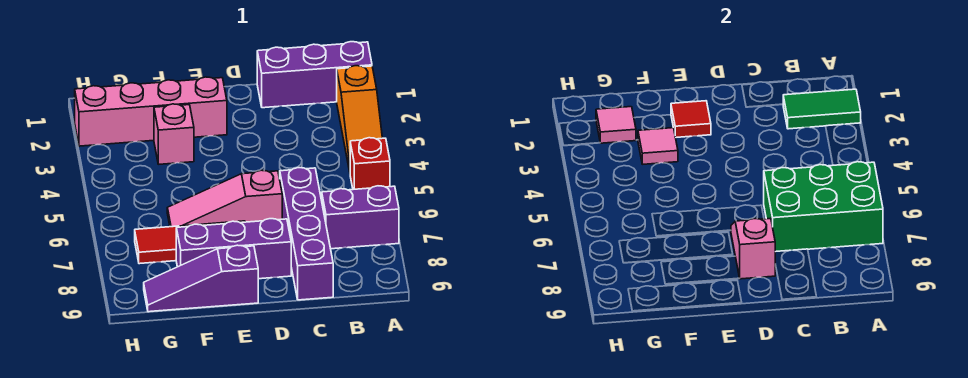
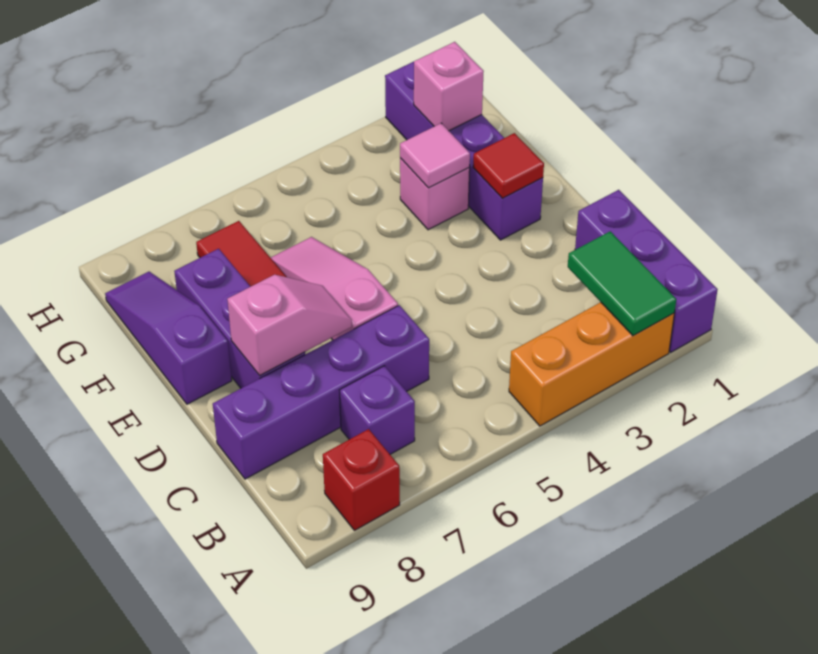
orange slope A2:A4 level 1 top 2 -> orange brick A2:A4 level 1
red brick A5 level 1 -> red brick A8 level 1
green brick A6:C7 level 2 -> none
purple brick A7:B7 level 1 -> purple brick B7 level 1
pink brick E2:H2 level 1 -> purple brick E2:H2 level 1
pink tile G2 level 2 -> pink brick G2 level 2

